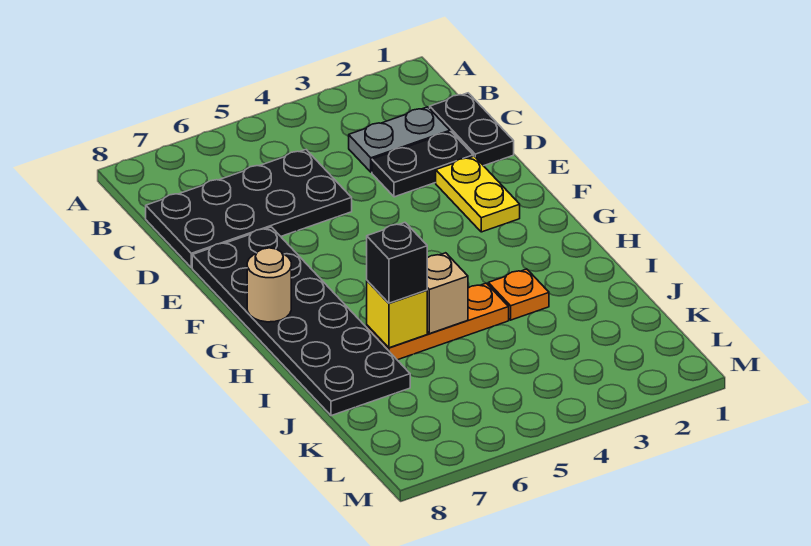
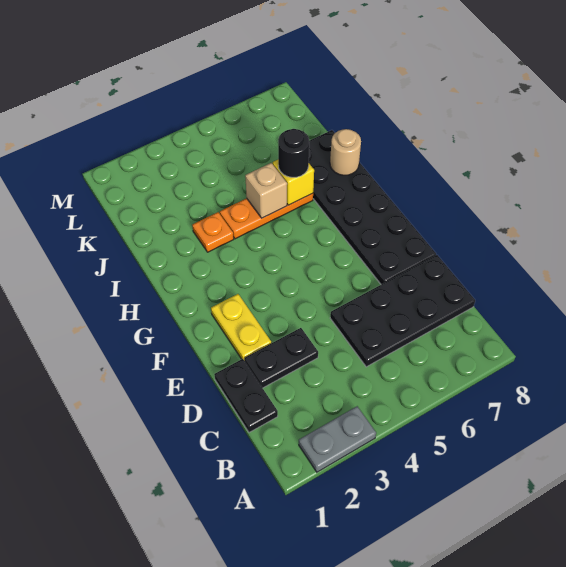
grey plate C2:C3 level 1 -> grey plate A2:A3 level 1
tan round brick G8 level 2 -> tan round brick I8 level 2
black brick I6 level 3 -> black round brick I6 level 3

